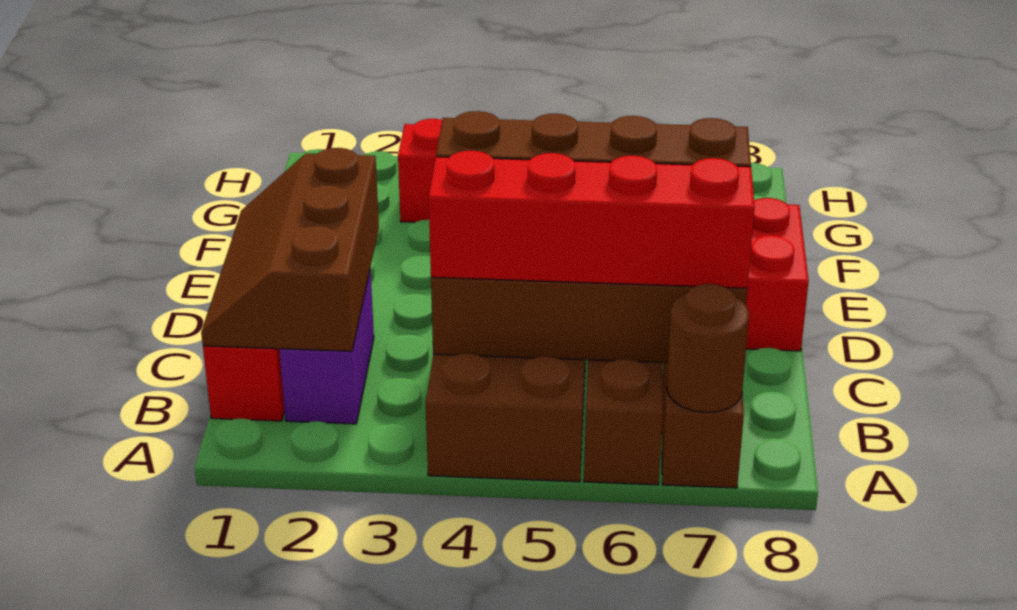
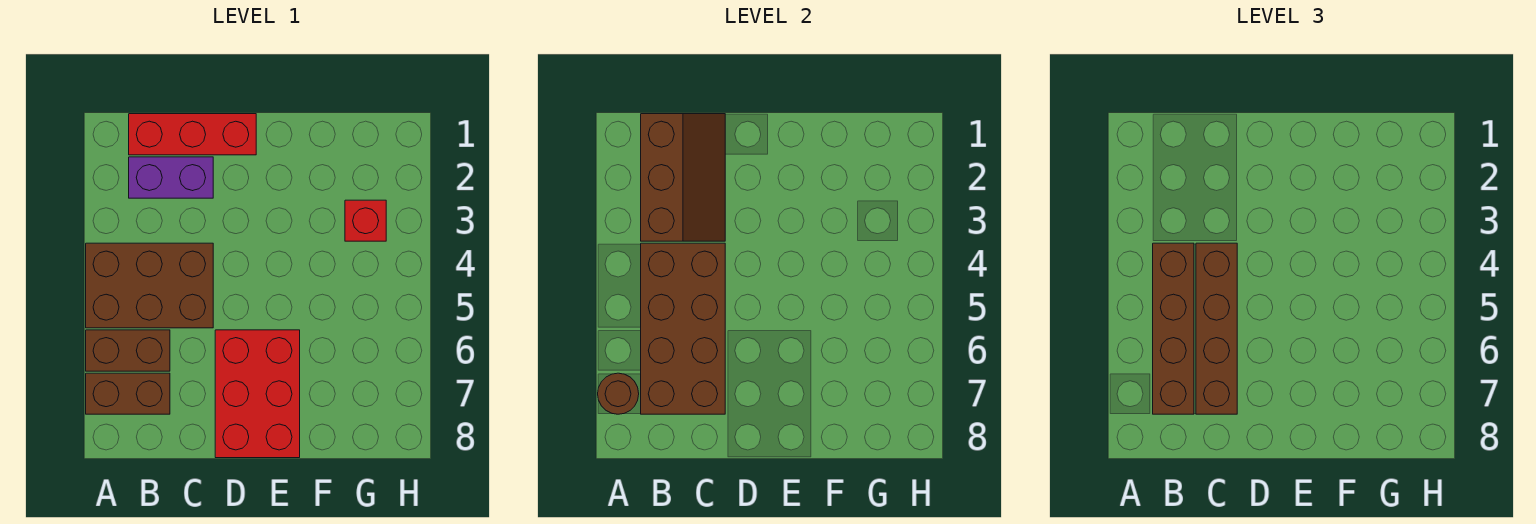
brown slope B1:D2 level 2 top 2 -> brown slope B1:C3 level 2 top B
red brick B4:B7 level 3 -> brown brick B4:B7 level 3

